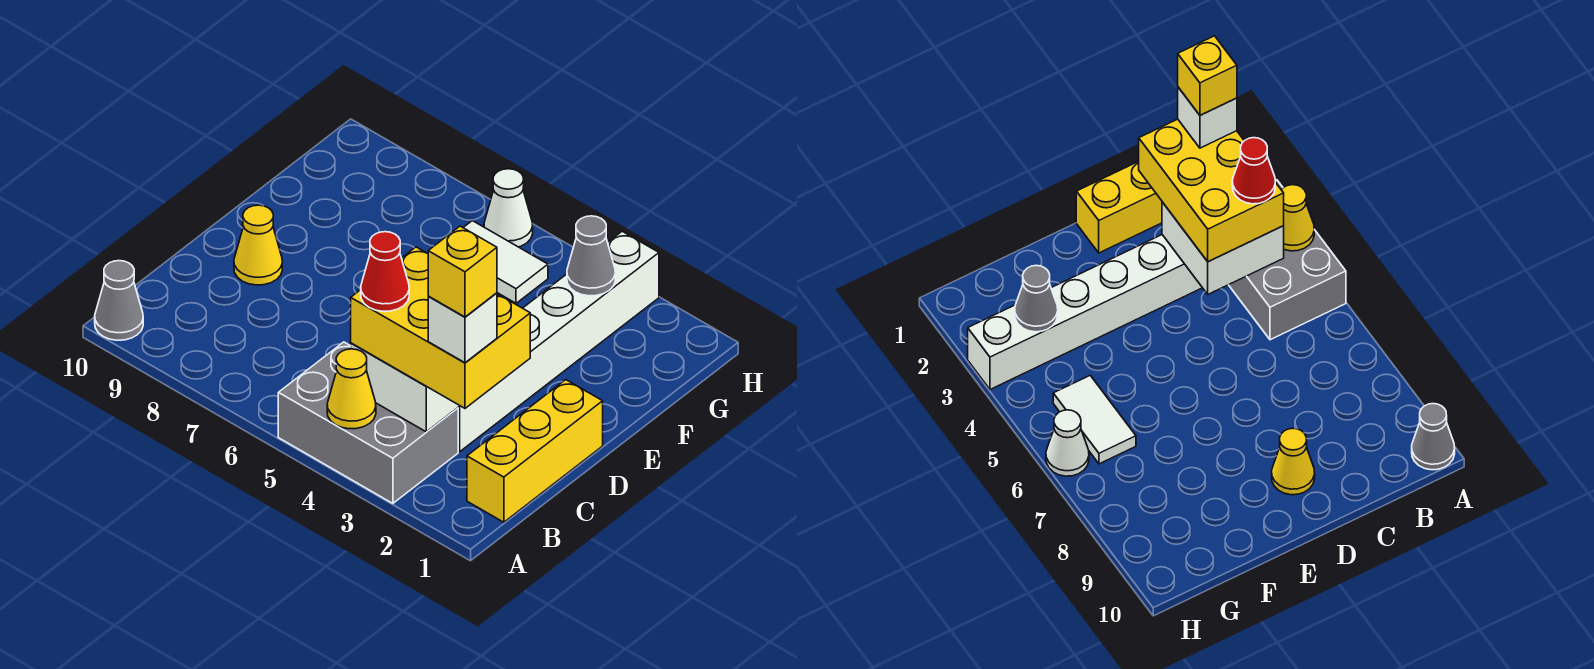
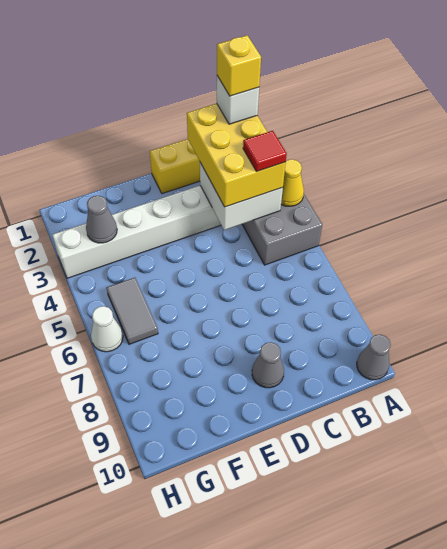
red cone B4 level 4 -> red tile B4 level 4
yellow cone D9 level 1 -> grey cone D9 level 1
white tile G5:G6 level 1 -> grey tile G5:G6 level 1

